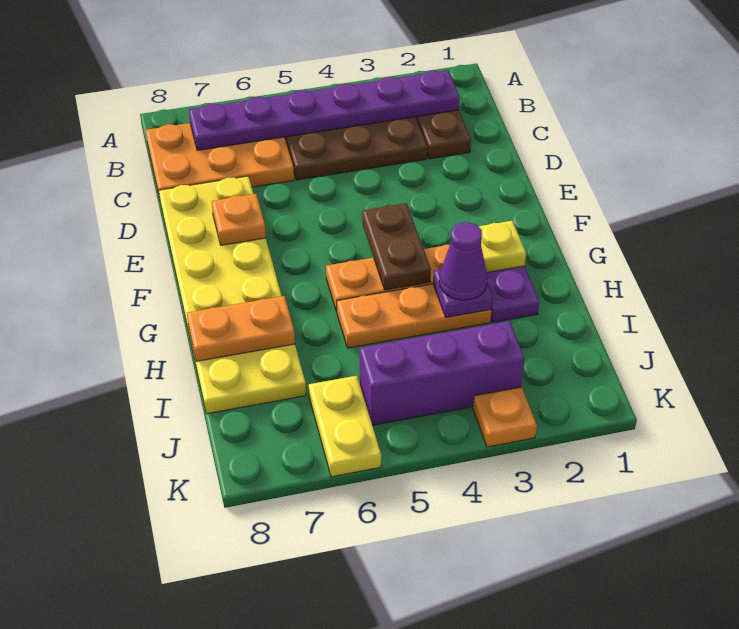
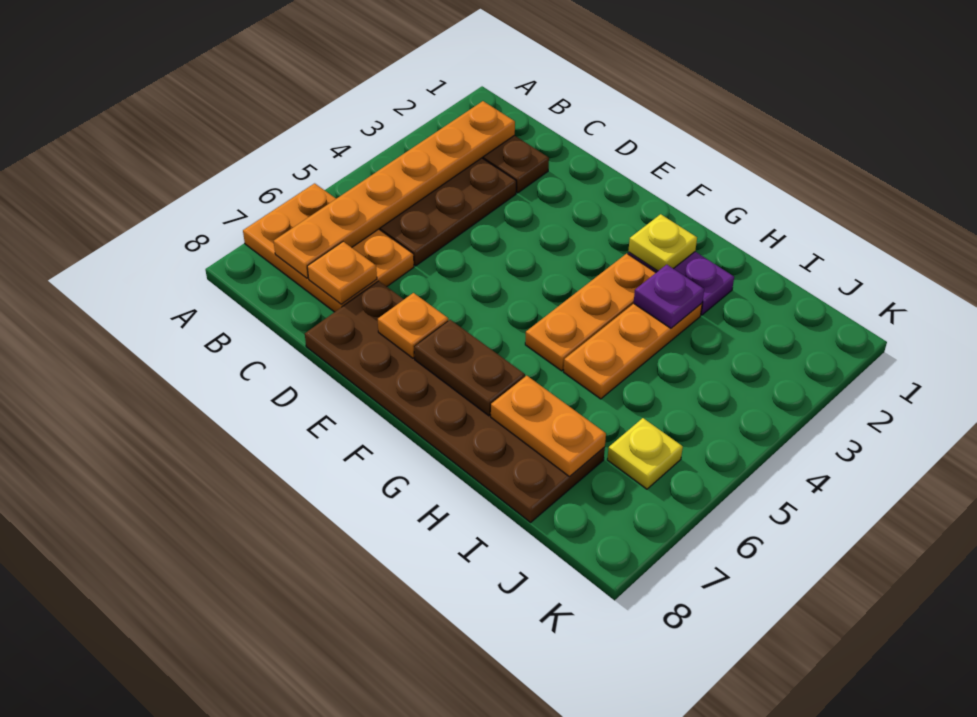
purple plate B2:B7 level 2 -> orange plate B2:B7 level 2
orange plate B6:C8 level 1 -> orange plate A6:C7 level 1
yellow plate D7:I8 level 1 -> brown plate D7:I8 level 1
brown plate F4:G4 level 2 -> brown plate F7:G7 level 2
purple cone H3 level 3 -> none
orange plate H7:H8 level 2 -> orange plate H7:I7 level 2
purple brick J3:J5 level 1 -> none
yellow plate J6:K6 level 1 -> yellow plate J6 level 1
orange plate K3 level 1 -> orange plate C7 level 2

